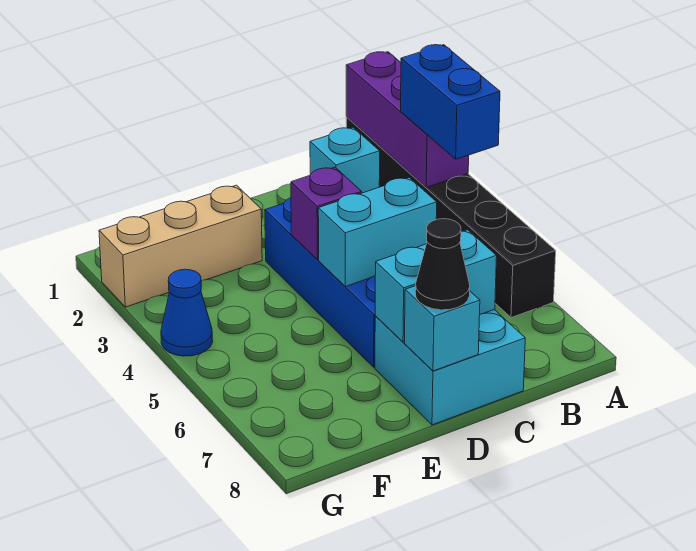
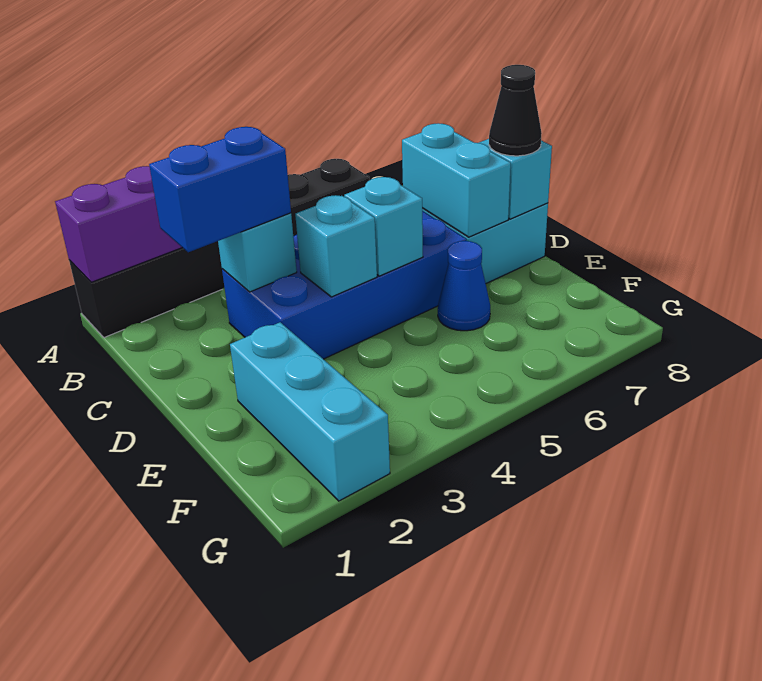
blue brick A3:A4 level 3 -> blue brick C2:C3 level 3
cyan brick C5:D5 level 2 -> cyan brick D5 level 2
purple brick D4 level 2 -> cyan brick D4 level 2
tan brick E2:G2 level 1 -> cyan brick E2:G2 level 1
blue cone G4 level 1 -> blue cone E6 level 1

